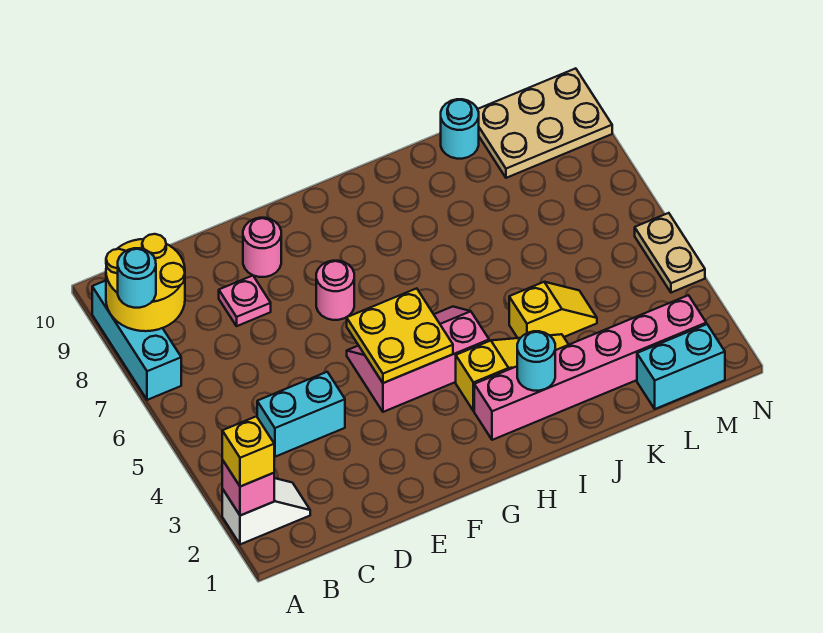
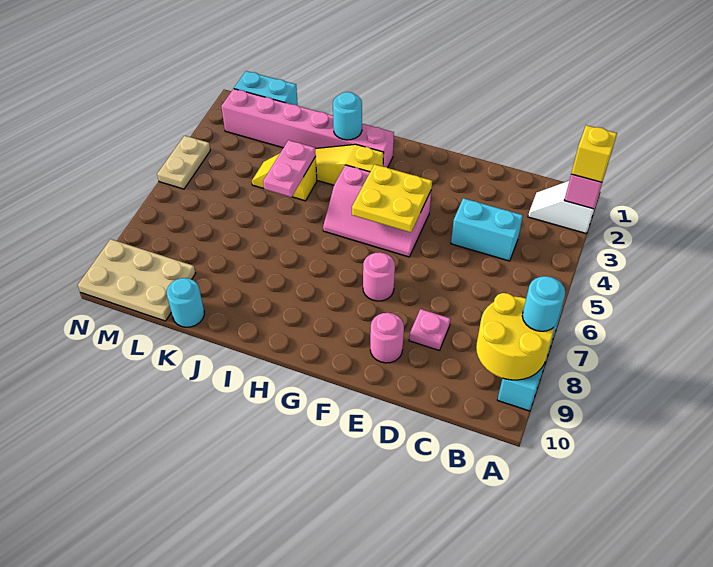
none -> pink plate J4:J5 level 2

